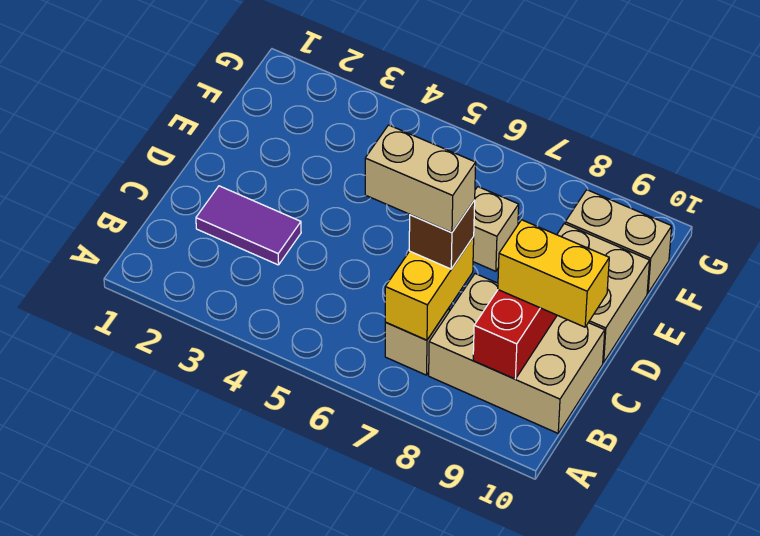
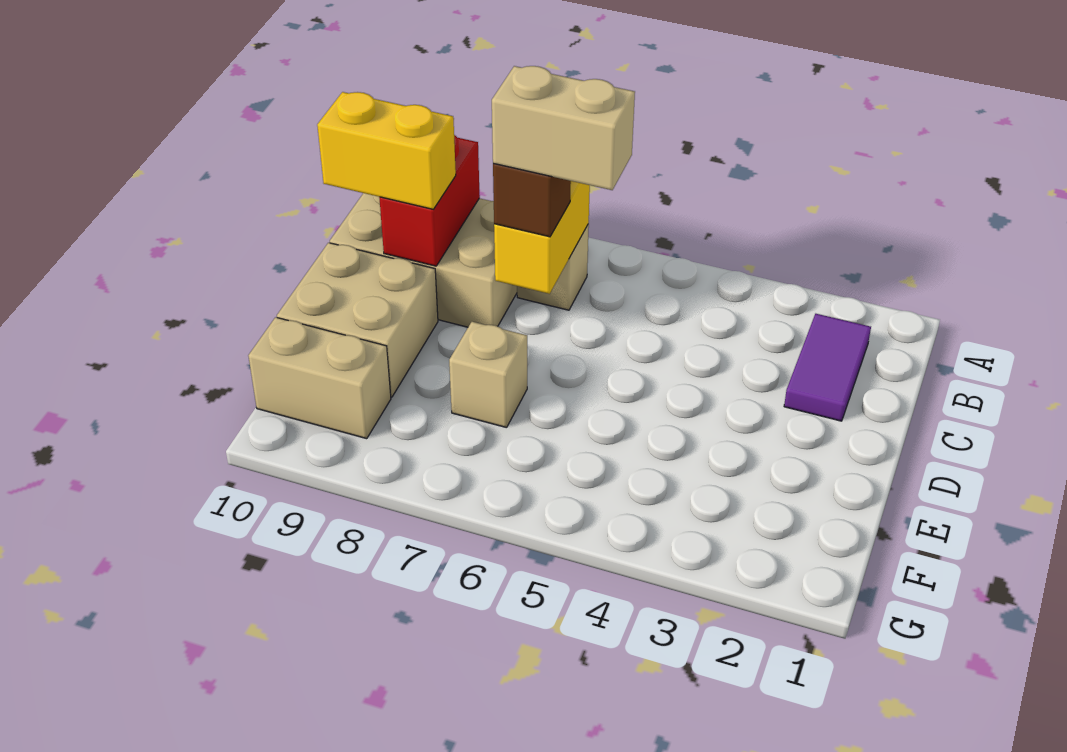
purple tile C2:C3 level 1 -> purple tile B2:C2 level 1

